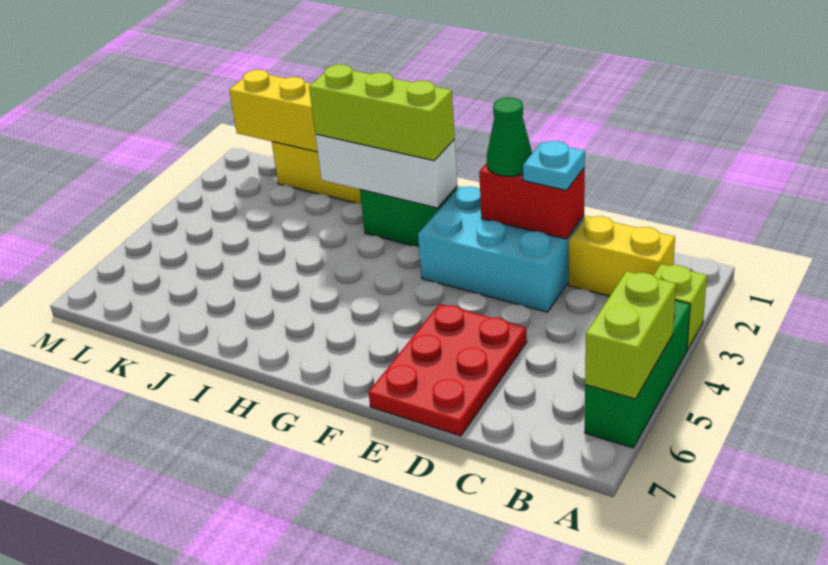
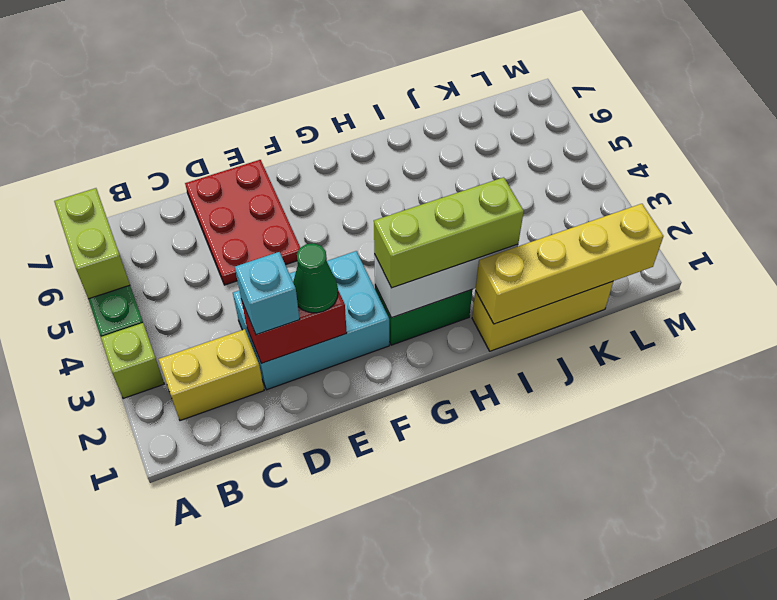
cyan plate D2 level 3 -> cyan brick D2 level 3

